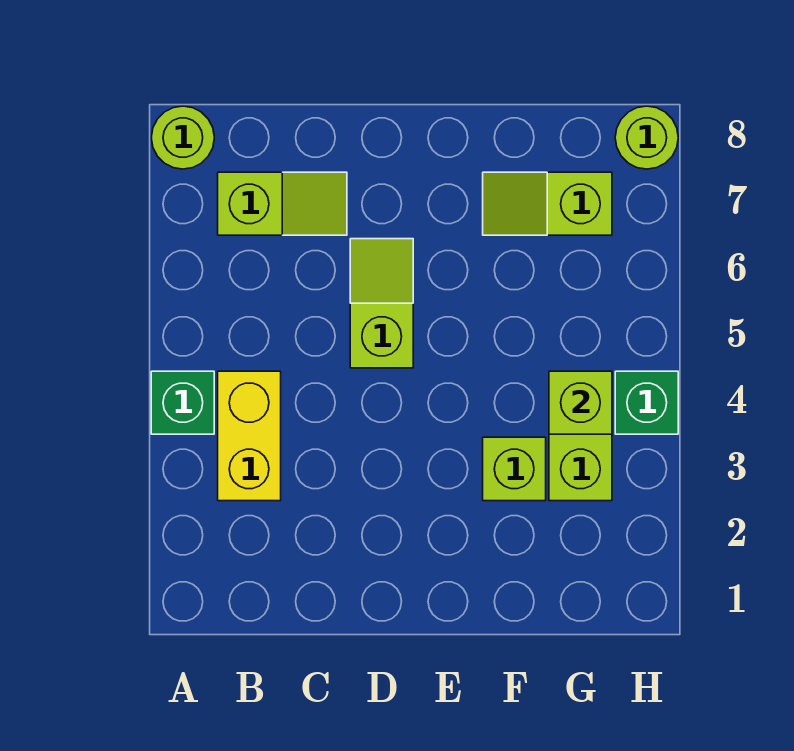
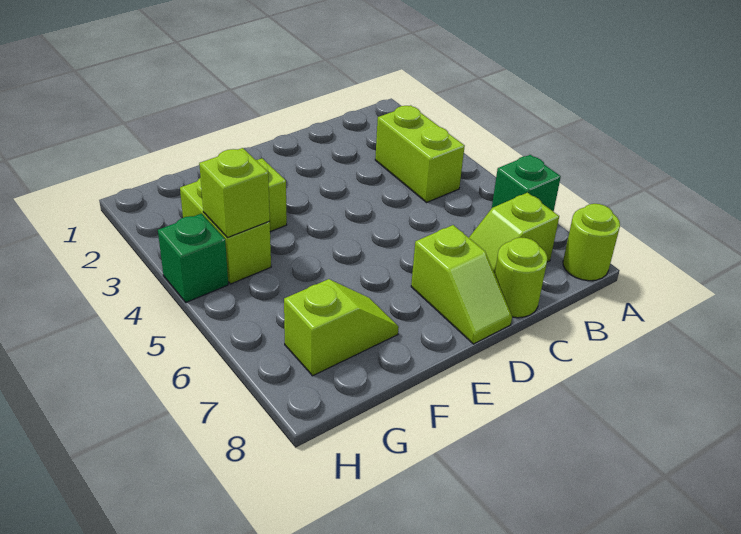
green brick A4 level 1 -> green brick A6 level 1
yellow brick B3:B4 level 1 -> lime brick B3:B4 level 1
lime slope D5:D6 level 1 top 5 -> lime slope D7:D8 level 1 top 7
lime round brick H8 level 1 -> lime round brick C8 level 1

